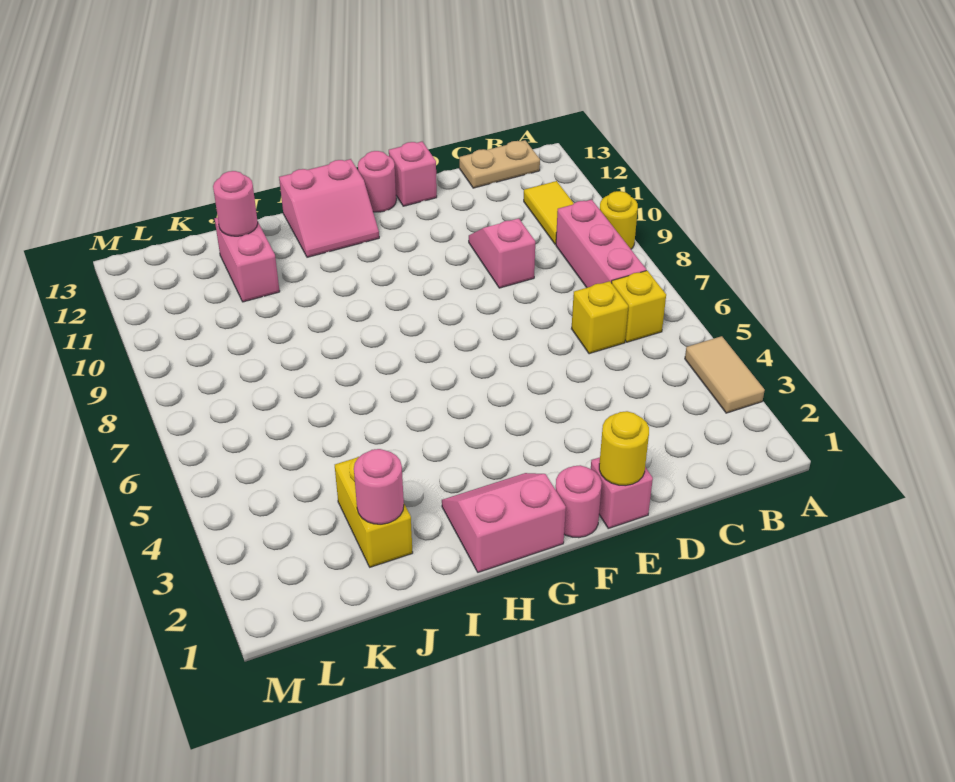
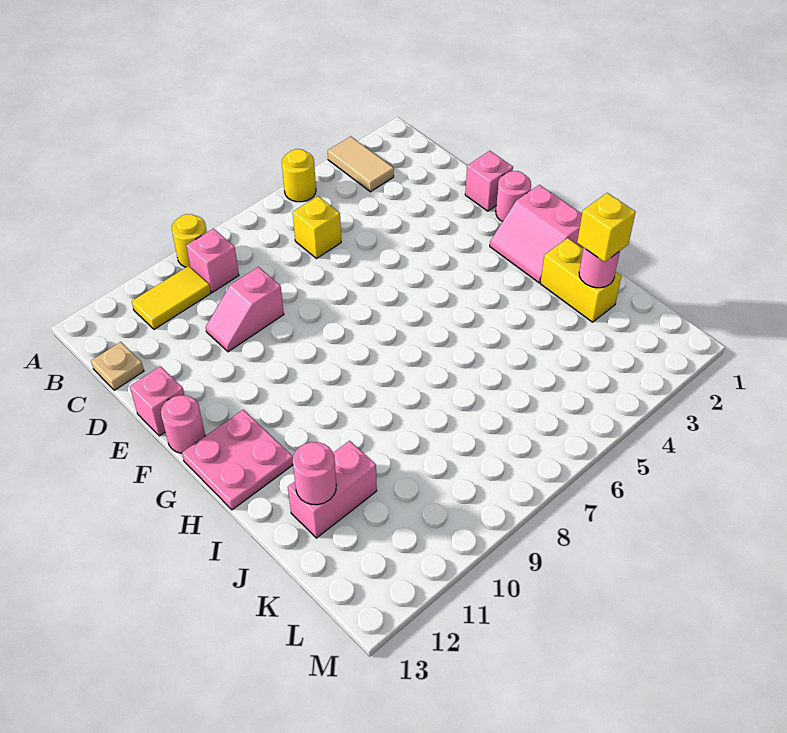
tan tile A3:A4 level 1 -> tan tile A3:B3 level 1
yellow brick B6 level 1 -> yellow brick J2 level 3
pink brick B7:B9 level 1 -> pink brick B9 level 1
tan plate B13:C13 level 1 -> tan plate C13 level 1
yellow round brick E1 level 2 -> yellow round brick A5 level 1
pink slope G12:H13 level 1 top 13 -> pink plate G12:H13 level 1
yellow brick J2:J3 level 1 -> yellow brick I2:J2 level 1

